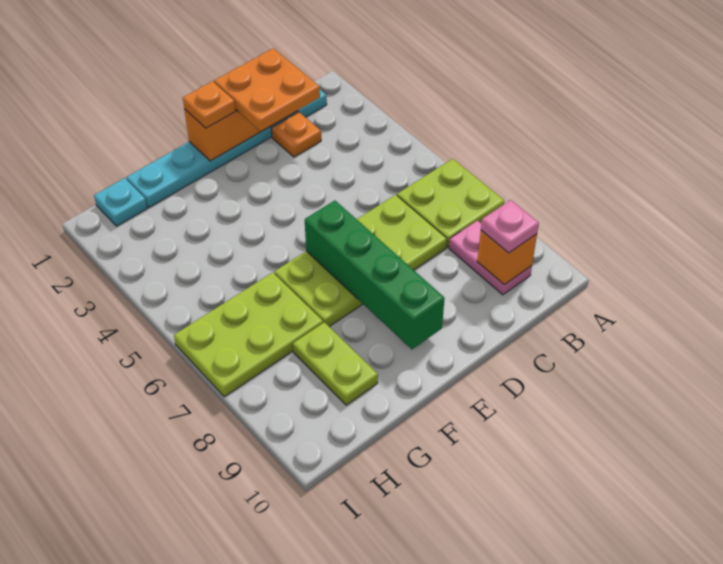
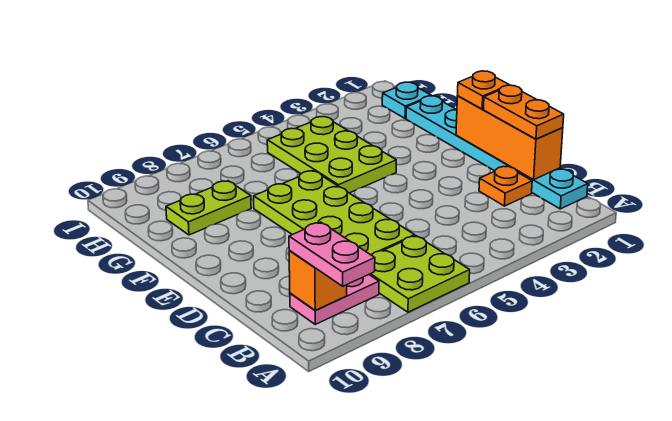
pink plate B9 level 3 -> pink plate A9:B9 level 3
orange plate C1:D2 level 3 -> orange plate C1:D1 level 3
green brick E6:E9 level 2 -> none
lime plate G6:I7 level 1 -> lime plate F4:H5 level 1

